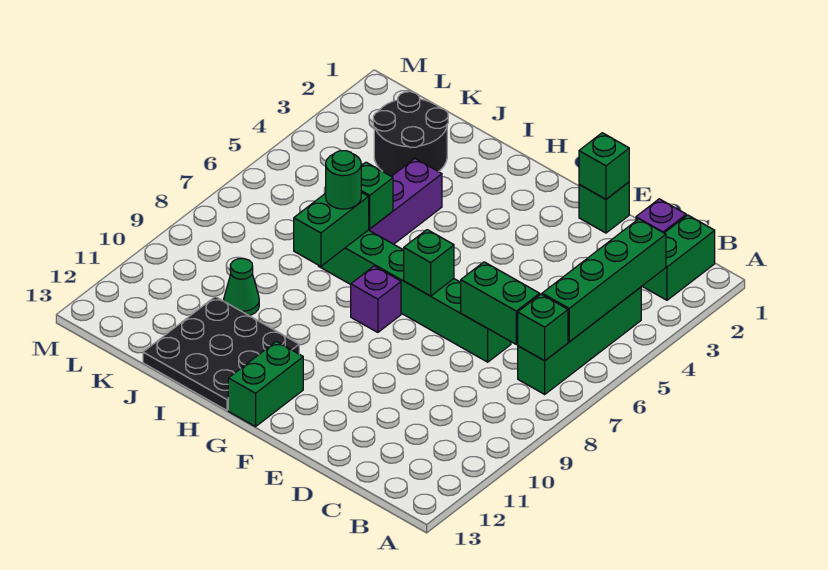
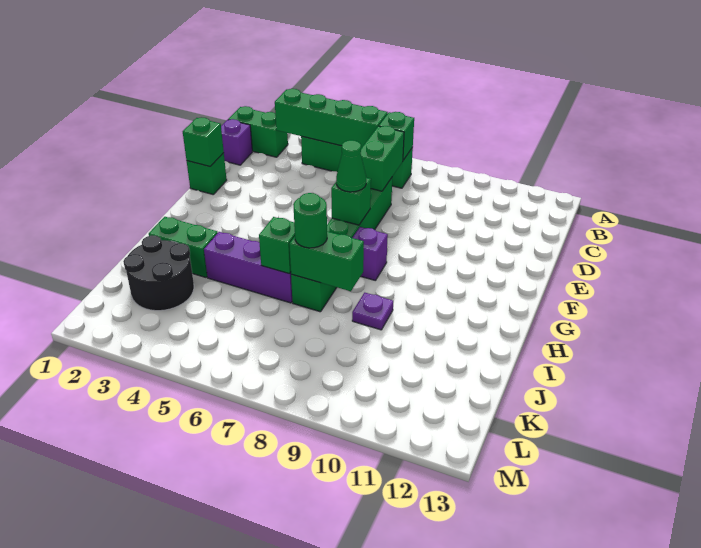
green brick G12:G13 level 1 -> green brick I2:I3 level 1
black plate H11:J13 level 1 -> none
none -> purple plate I9 level 1
green cone J10 level 1 -> green cone F7 level 3

